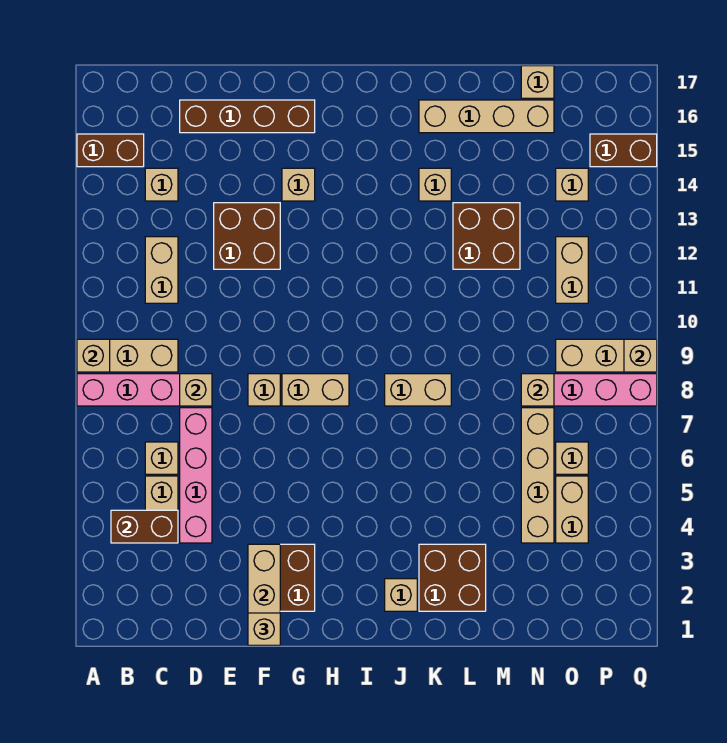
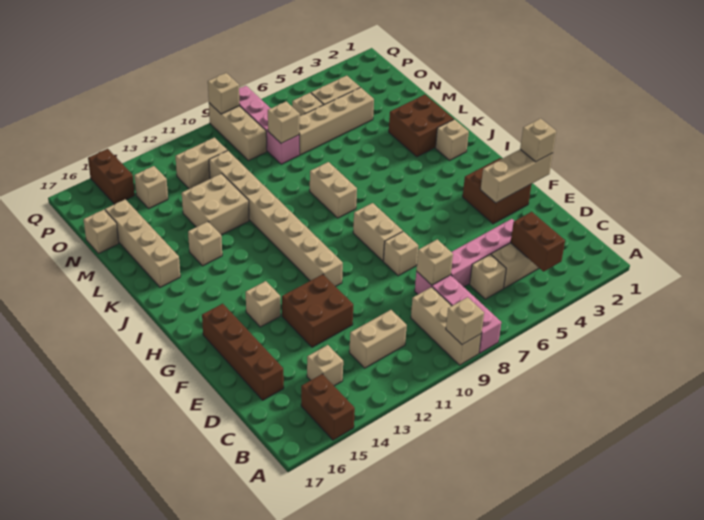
none -> tan brick G11:N11 level 1
brown brick L12:M13 level 1 -> tan brick L12:M13 level 1

